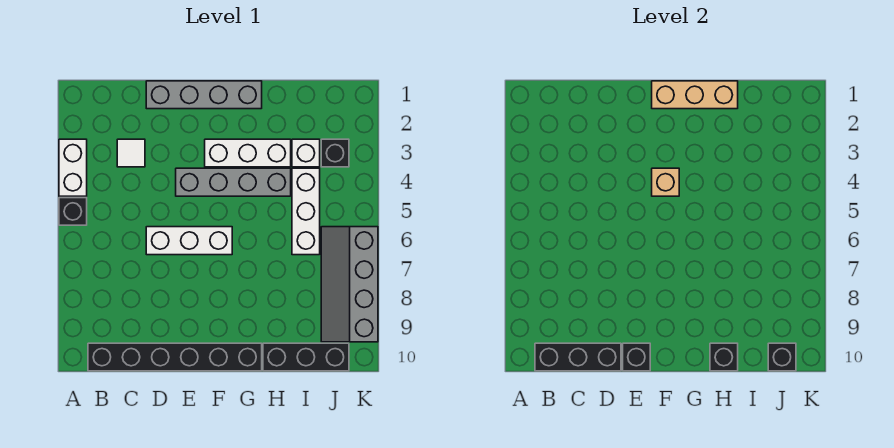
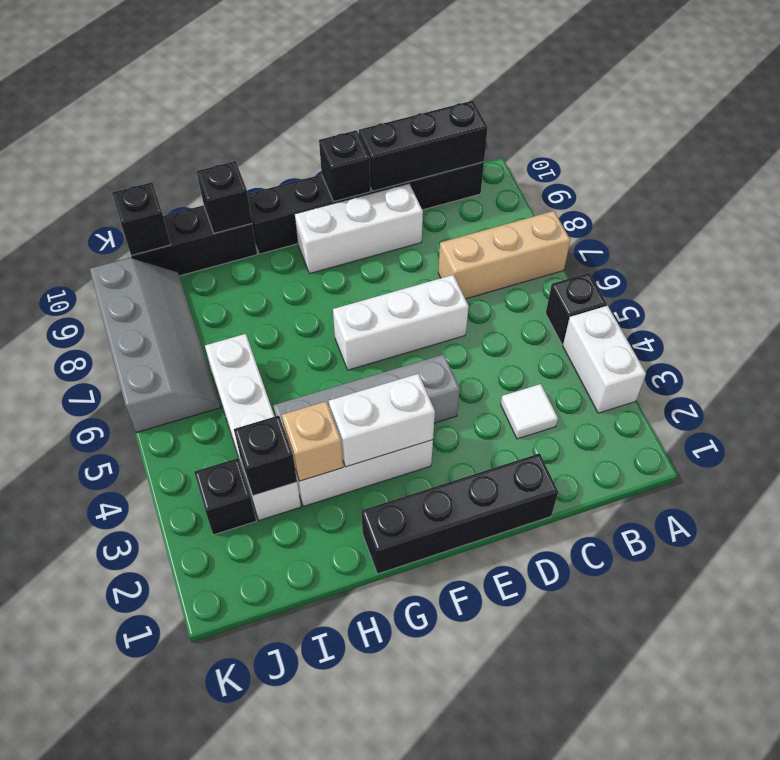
grey brick D1:G1 level 1 -> black brick D1:G1 level 1
none -> white brick D9:F9 level 1
tan brick F1:H1 level 2 -> tan brick A7:C7 level 1
none -> white brick F3:G3 level 2
tan brick F4 level 2 -> tan brick H3 level 2
none -> black brick I3 level 2

